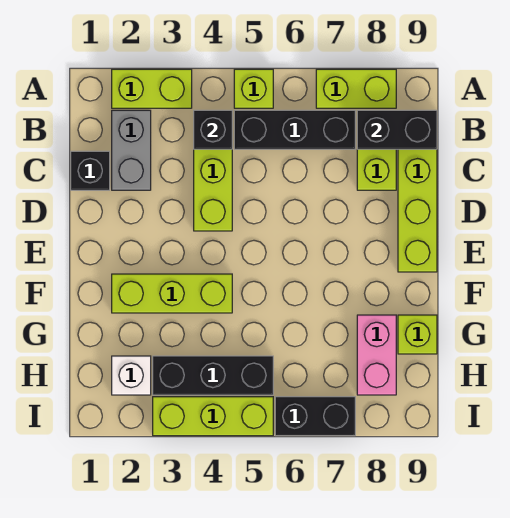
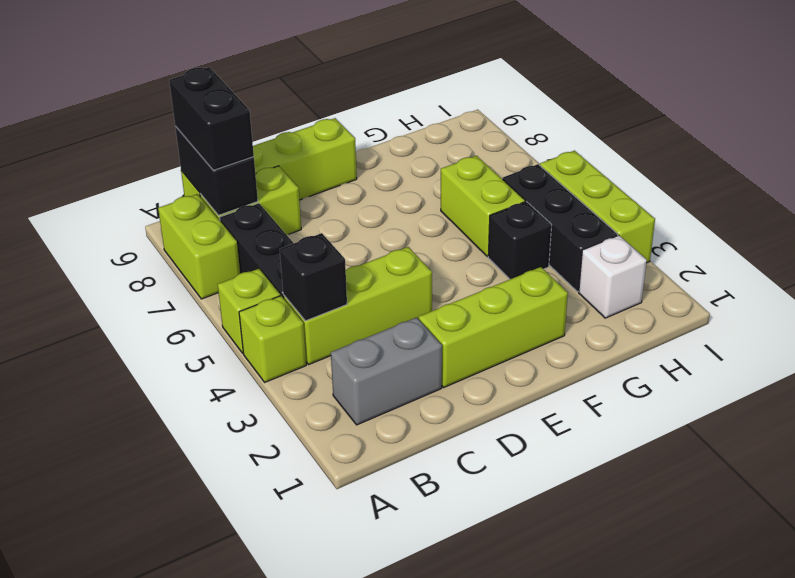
lime brick A2:A3 level 1 -> lime brick G5:G6 level 1
black brick C1 level 1 -> black brick G4 level 1
lime brick F2:F4 level 1 -> lime brick D2:F2 level 1
pink brick G8:H8 level 1 -> none
lime brick G9 level 1 -> lime brick A4 level 1
black brick I6:I7 level 1 -> black brick B8:B9 level 3

